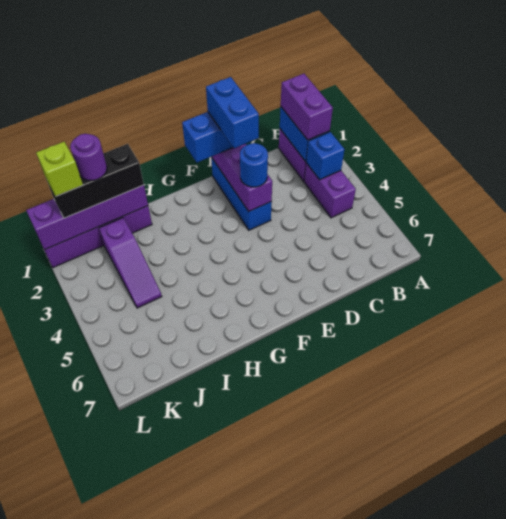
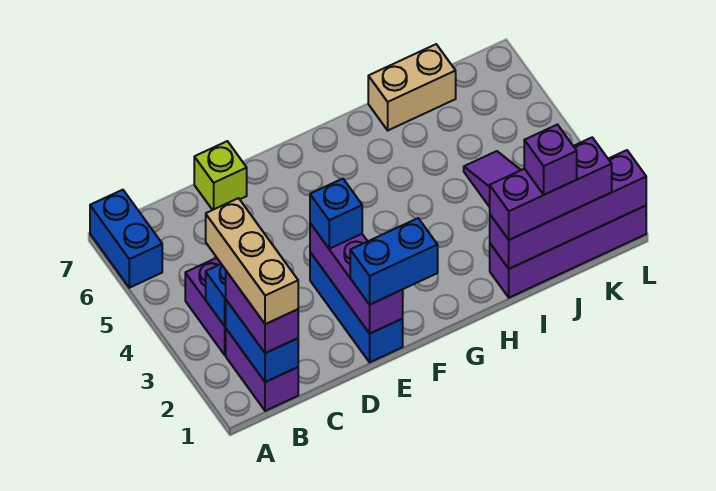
none -> tan brick B1:B3 level 4
blue brick E1:E2 level 4 -> blue brick A6:A7 level 1
blue round brick E3 level 3 -> blue brick E3 level 3
black brick I1:K1 level 3 -> purple brick I1:K1 level 3
none -> tan brick I7:J7 level 1
purple round brick J1 level 4 -> purple brick J1 level 4
lime brick K1 level 4 -> lime brick D7 level 1

